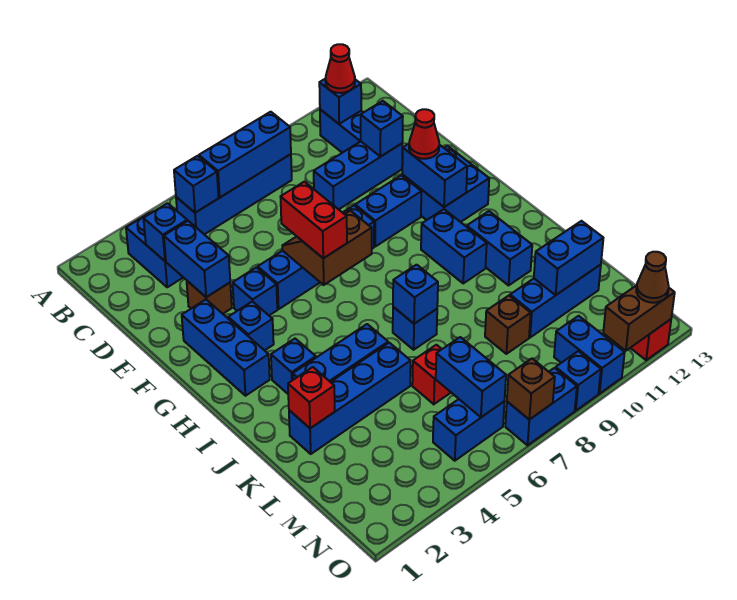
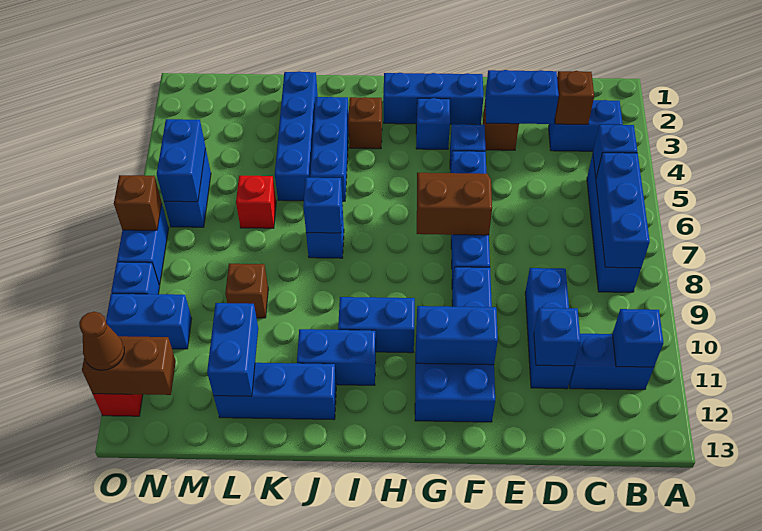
red cone B11 level 3 -> none
blue brick C3 level 2 -> brown brick C3 level 2
brown slope F6:G7 level 2 top G -> brown slope F6:G7 level 2 top 7
red brick F6:G6 level 3 -> none
red cone F11 level 3 -> none
blue brick I3 level 1 -> brown brick I3 level 1
red brick K2 level 2 -> none
blue brick L10:L12 level 1 -> blue brick J12:L12 level 1
blue brick M6:N6 level 2 -> blue brick N5:N6 level 2
brown brick O11:O12 level 2 -> brown brick N12:O12 level 2

